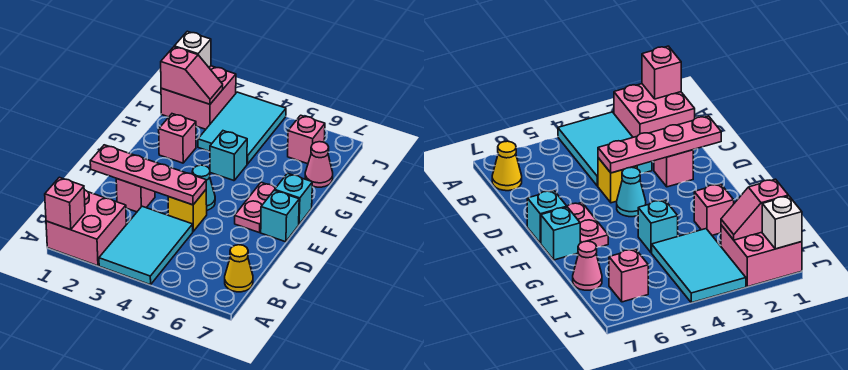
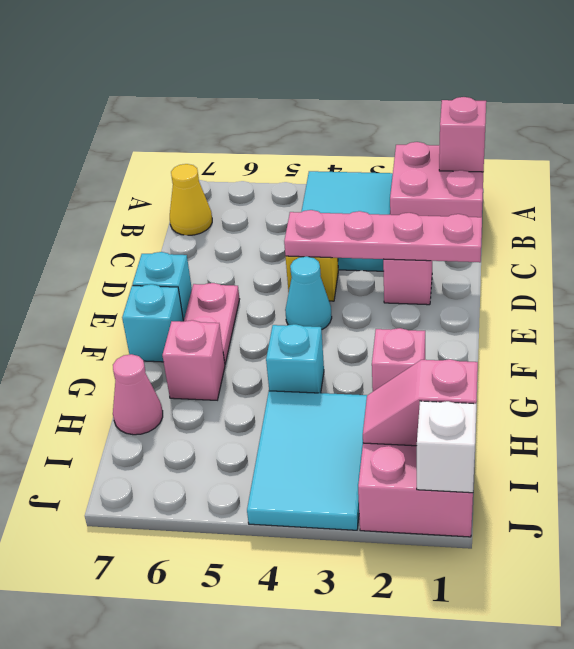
pink brick I6 level 1 -> pink brick G6 level 1

